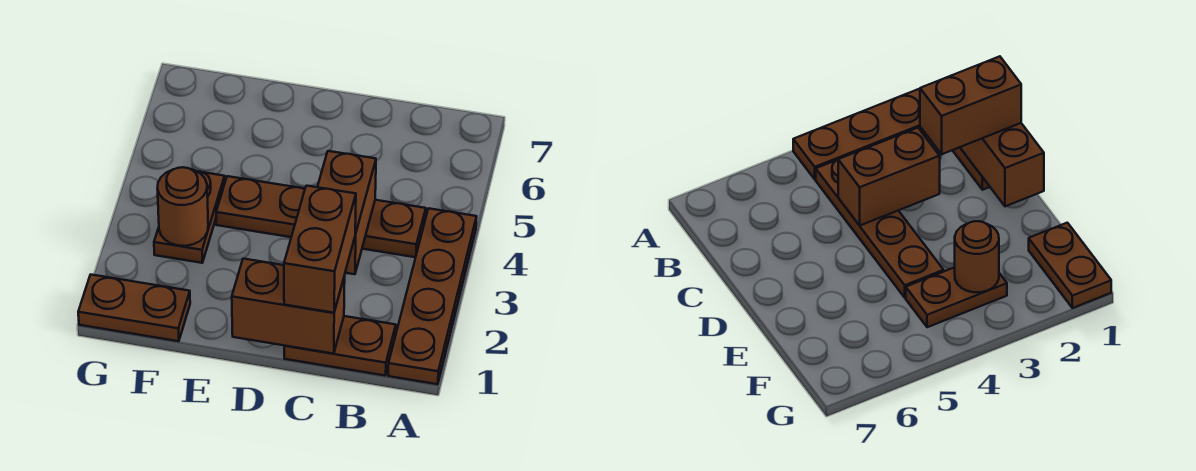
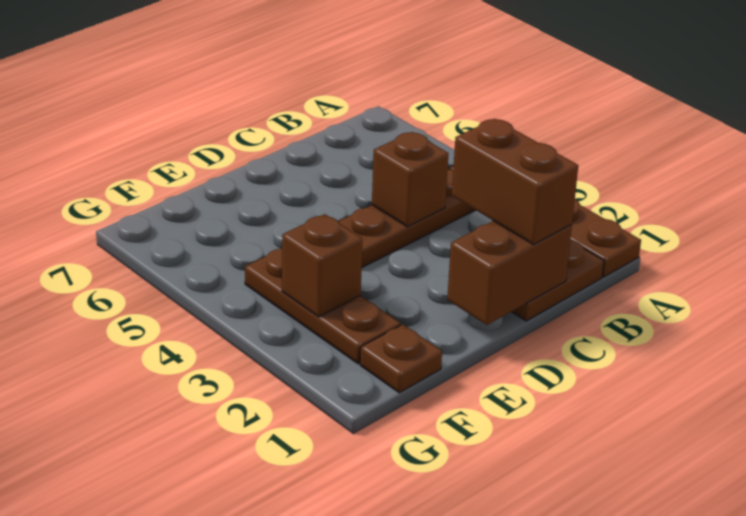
brown brick C3:C4 level 2 -> brown brick C4 level 2
brown plate F1:G1 level 1 -> brown plate F1 level 1
brown plate F3:F4 level 1 -> brown plate F2:F4 level 1
brown round brick F3 level 2 -> brown brick F3 level 2

